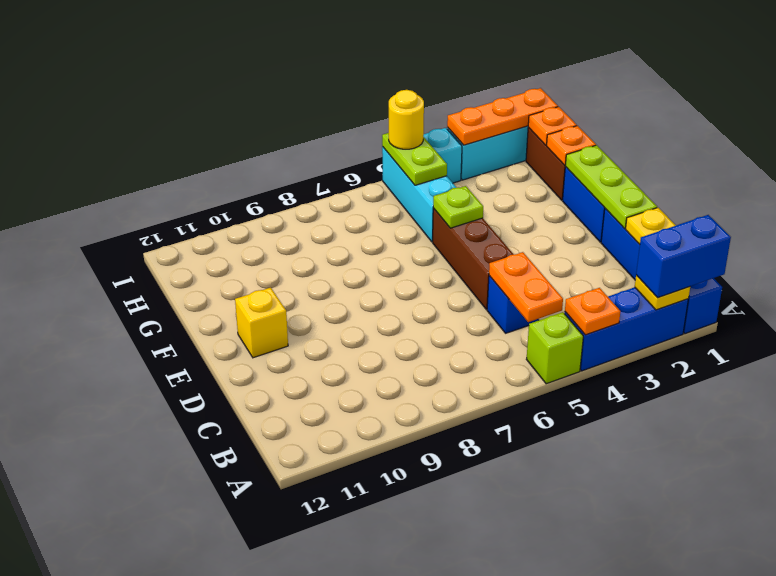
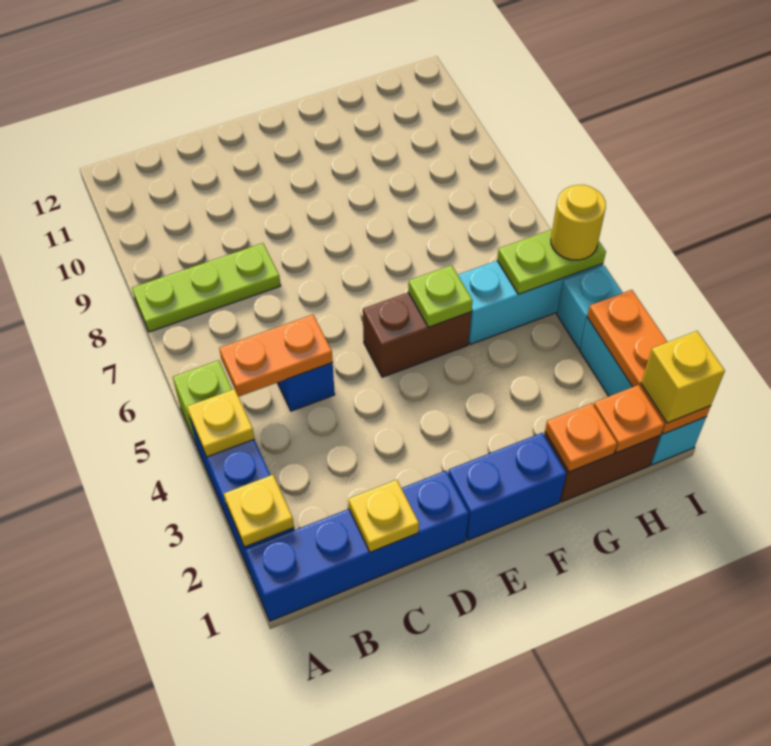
blue brick A1:A2 level 3 -> none
orange plate A4 level 2 -> yellow plate A4 level 2
lime plate D1:F1 level 2 -> lime plate A8:C8 level 1
brown brick D5:F5 level 1 -> brown brick E5:F5 level 1
yellow brick E11 level 1 -> yellow brick I1 level 3

